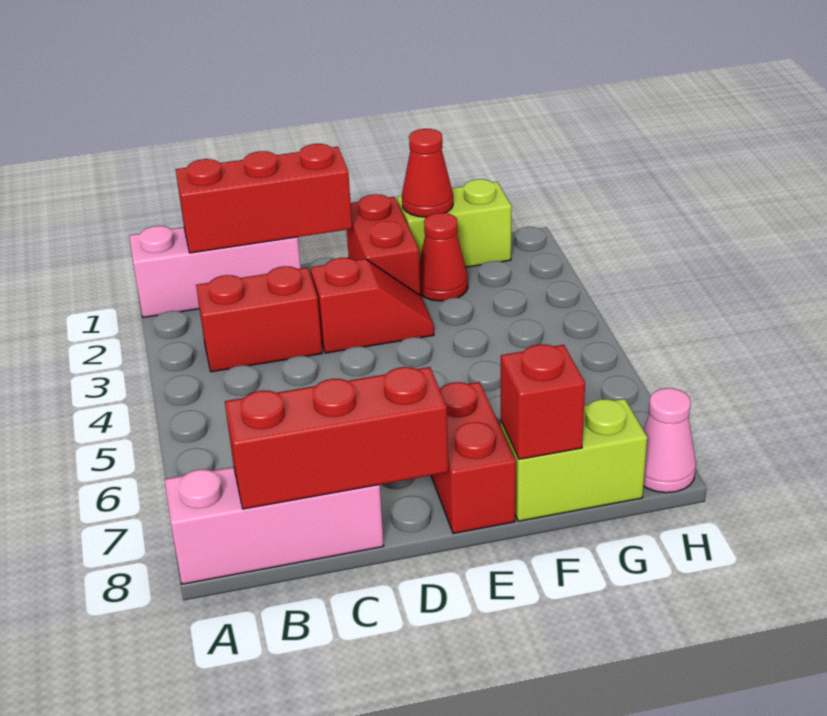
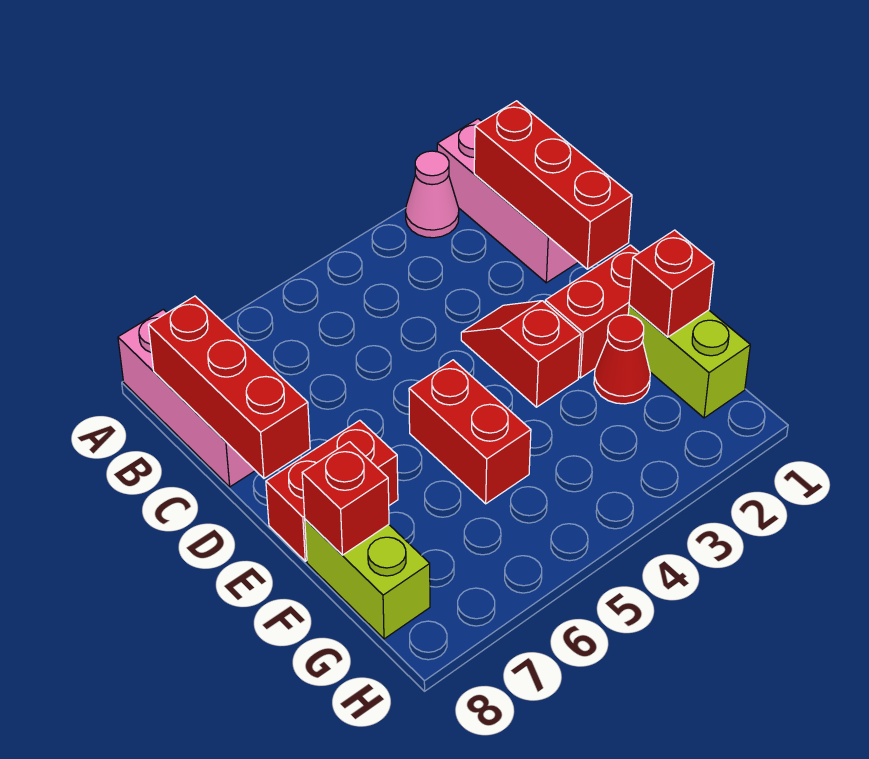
red brick B3:C3 level 1 -> red brick E5:F5 level 1
red slope D3:E3 level 1 top D -> red slope D3:E3 level 1 top E
red cone F1 level 2 -> red brick F1 level 2
pink cone H8 level 1 -> pink cone A2 level 1

